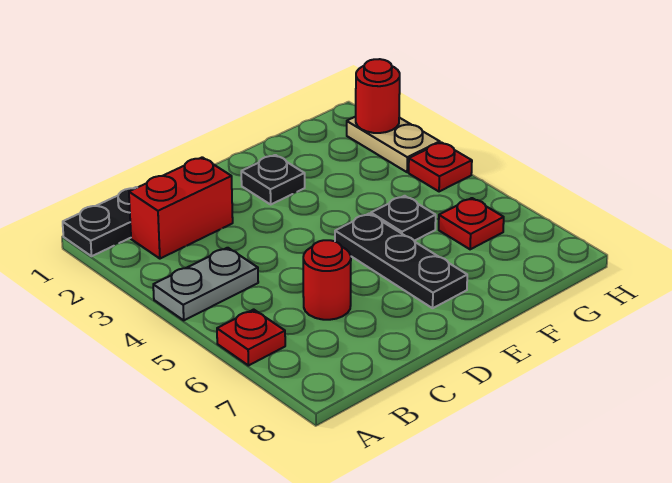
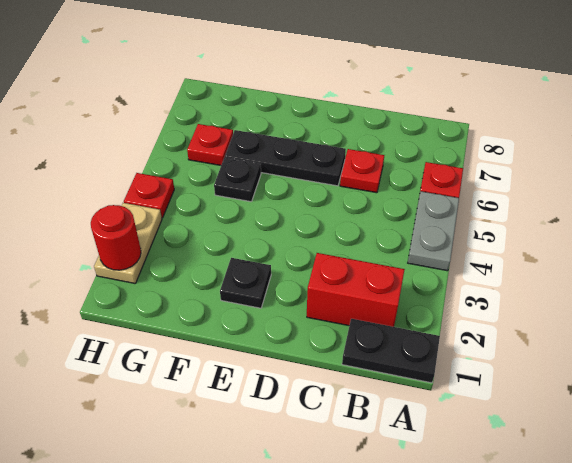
grey plate A4:B4 level 1 -> grey plate A4:A5 level 1
red round brick C6 level 1 -> red plate C6 level 1
black plate E5:E7 level 1 -> black plate D6:F6 level 1

